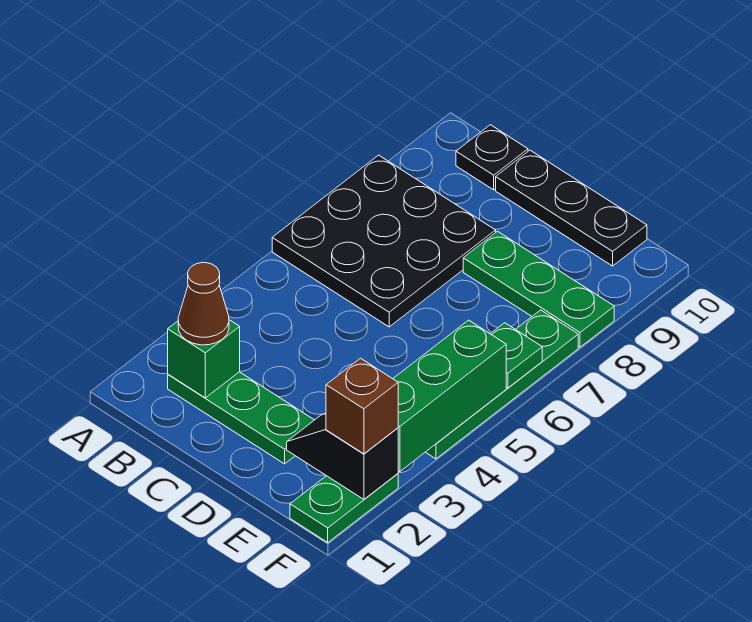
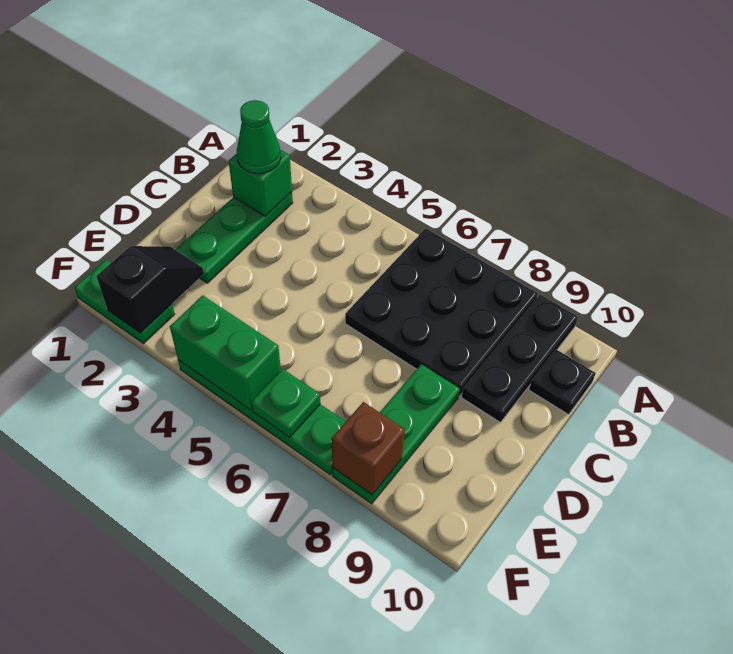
brown cone B2 level 3 -> green cone B2 level 3
black plate C10:E10 level 1 -> black plate A9:C9 level 1
brown brick F2 level 3 -> brown brick F8 level 2
green brick F3:F5 level 2 -> green brick F4:F5 level 2

